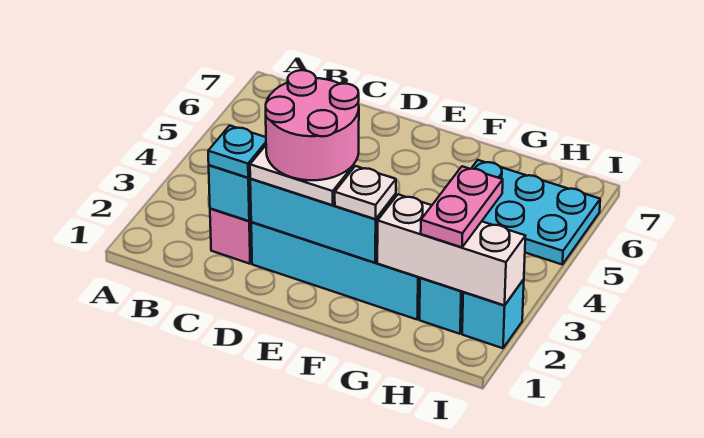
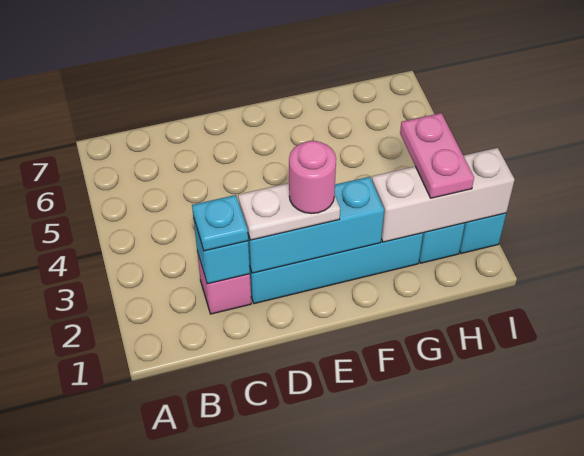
pink round brick D2:E3 level 4 -> pink round brick E2 level 4
white plate F2 level 3 -> none
cyan plate G5:I6 level 1 -> none

